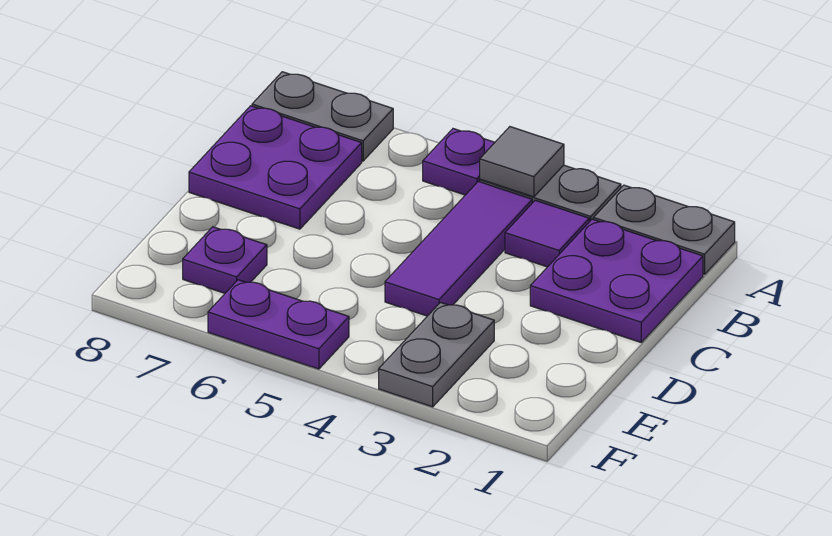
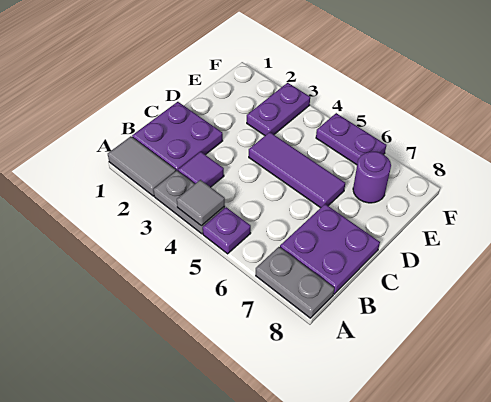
grey plate A1:A2 level 1 -> grey tile A1:A2 level 1
purple tile B4:D4 level 1 -> purple tile D4:D6 level 1
grey plate E3:F3 level 1 -> purple plate E3:F3 level 1
purple plate E7 level 1 -> purple round brick E7 level 1

